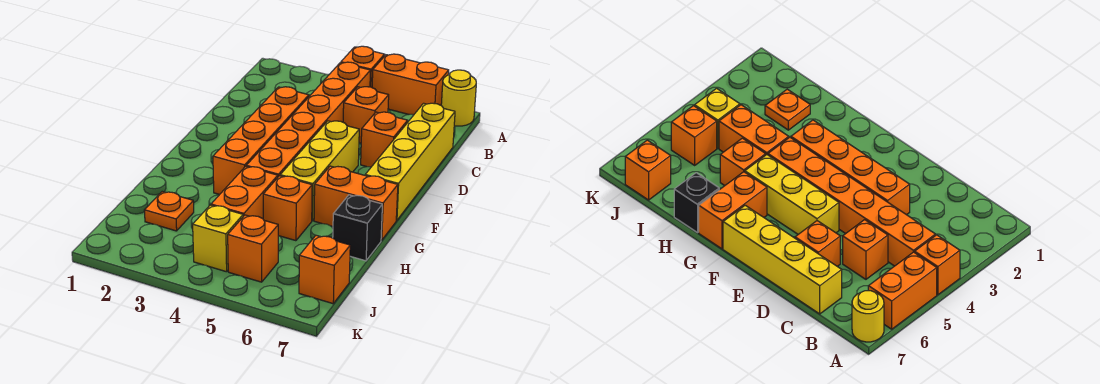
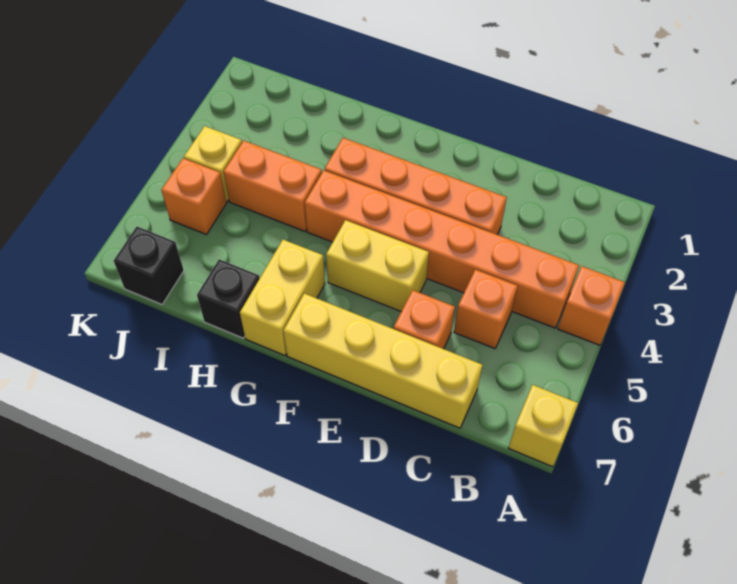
orange brick A5:A6 level 1 -> none
yellow round brick A7 level 1 -> yellow brick A7 level 1
yellow brick E5:G5 level 1 -> yellow brick E5:F5 level 1
orange brick G6:G7 level 1 -> yellow brick G6:G7 level 1
orange brick H5 level 1 -> none
orange plate I2 level 1 -> none
orange brick J7 level 1 -> black brick J7 level 1

